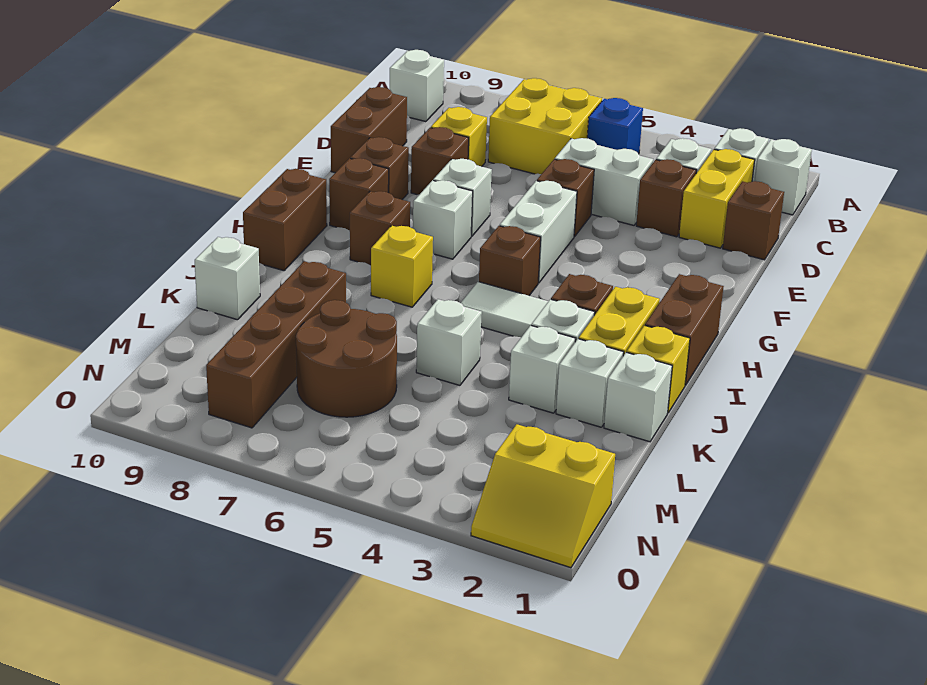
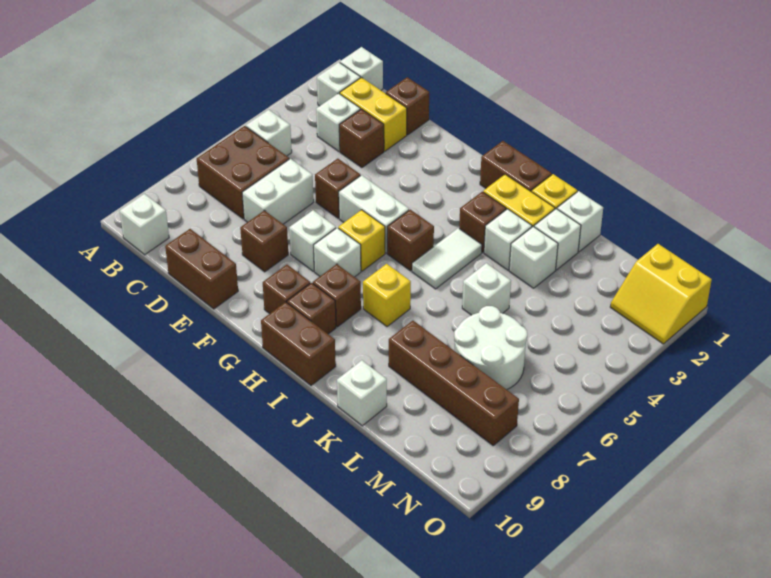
blue brick B5 level 1 -> white brick B5 level 1
yellow brick B6:C7 level 1 -> brown brick B6:C7 level 1
white brick D4:D5 level 1 -> white brick D6:D7 level 1
yellow brick D8 level 1 -> yellow brick G6 level 1
brown brick F9 level 1 -> brown brick H9 level 1
brown round brick L6:M7 level 1 -> white round brick L6:M7 level 1
yellow slope N1:O2 level 1 top N -> yellow slope N1:O2 level 1 top 1

